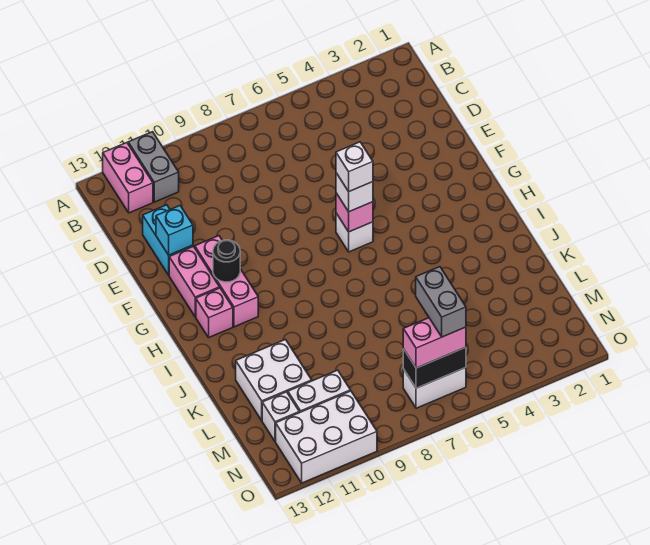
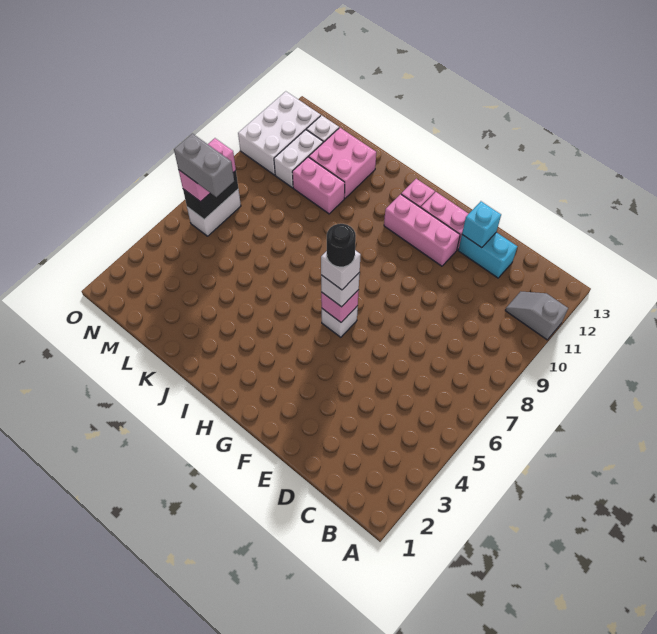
grey brick A11:B11 level 1 -> grey slope A11:B11 level 1 top A
pink brick A12:B12 level 1 -> pink brick K10:L10 level 1
black round brick G11 level 2 -> black round brick G6 level 5
white brick K11:L12 level 1 -> pink brick K11:L12 level 1

